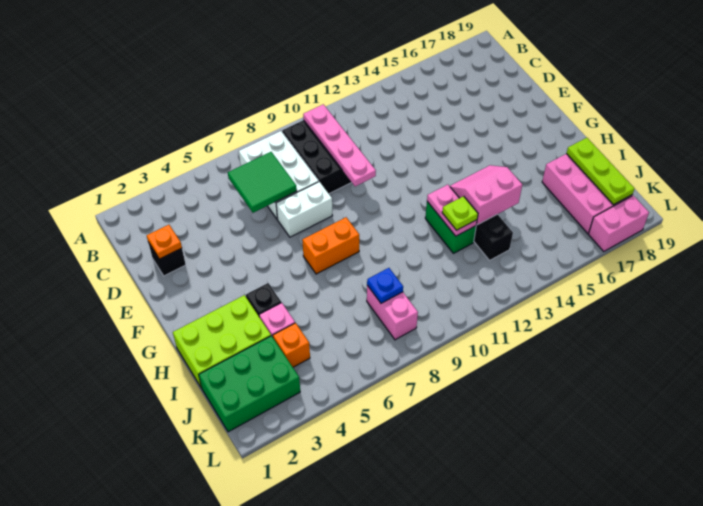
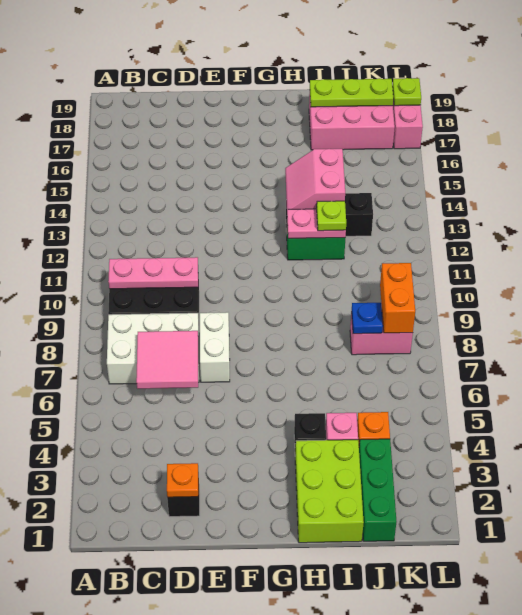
pink plate B10:E10 level 2 -> pink plate B10:D10 level 2
green tile C6:D7 level 2 -> pink tile C6:D7 level 2
orange brick G7:G8 level 1 -> orange brick K8:K9 level 2
green brick J1:K3 level 1 -> green brick J1:J3 level 1
none -> lime plate L18 level 2

